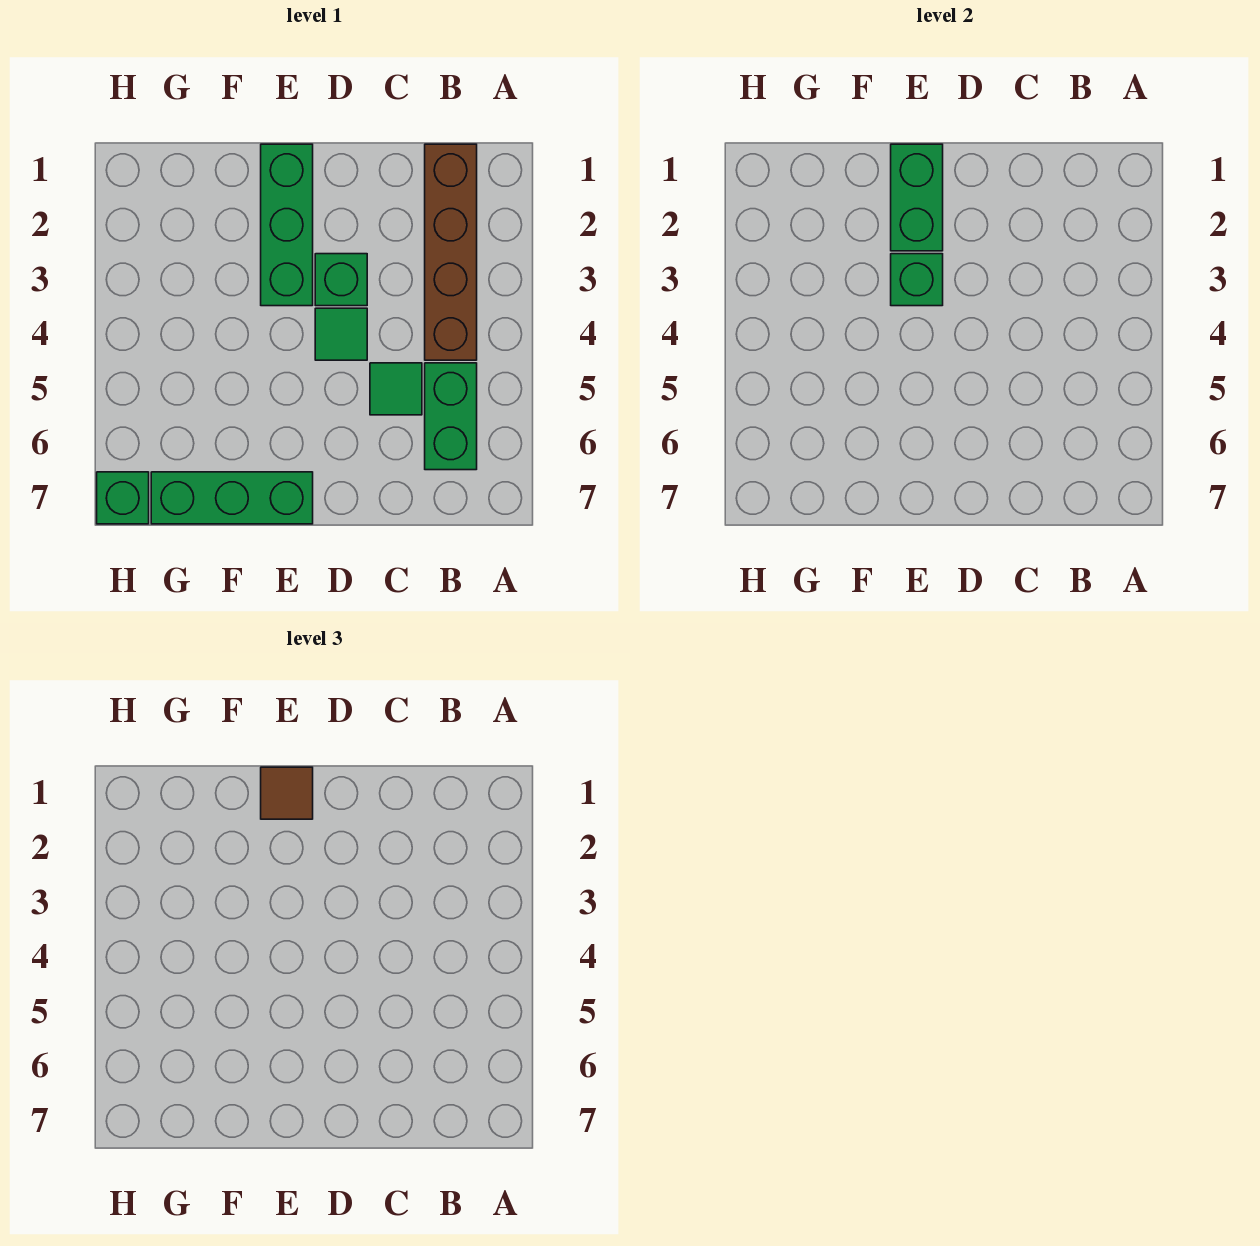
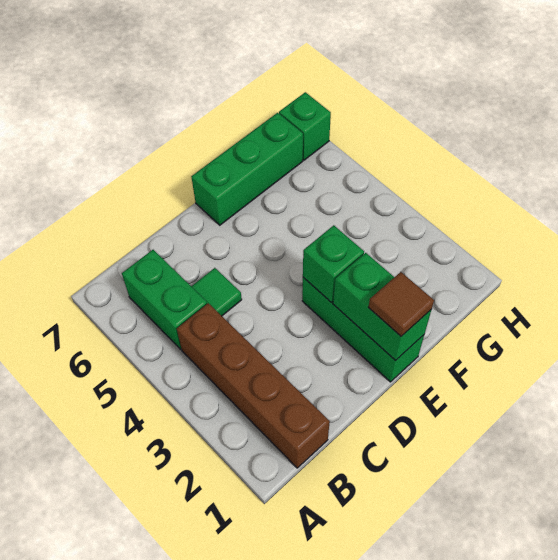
green brick D3 level 1 -> none
green tile D4 level 1 -> none

